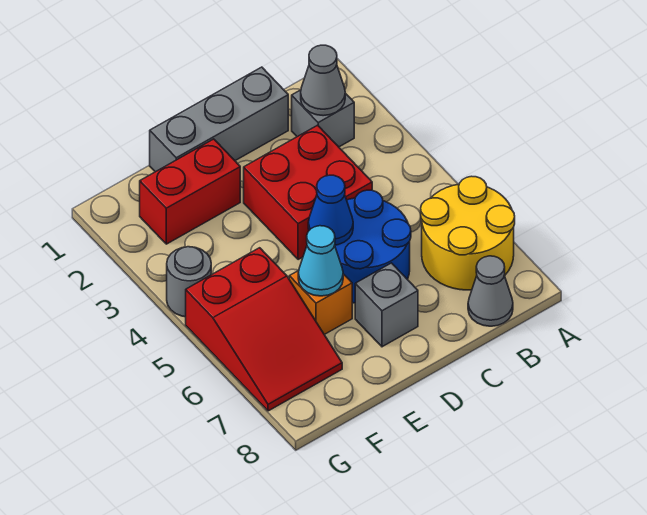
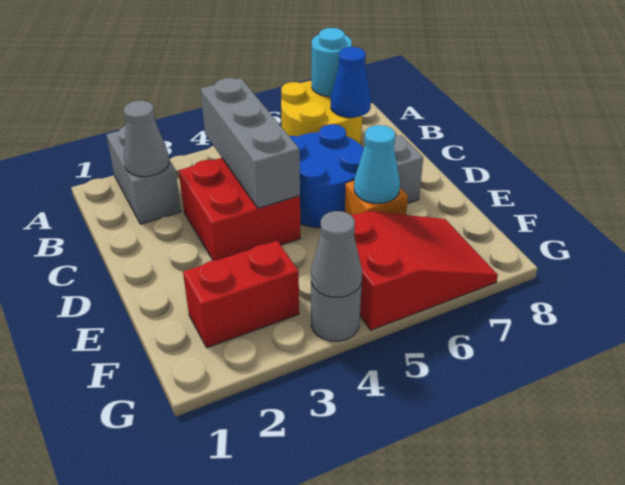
none -> cyan round brick A7 level 2
grey brick B2 level 1 -> grey brick A2:B2 level 1
grey cone B8 level 1 -> grey cone G4 level 2
grey brick C1:E1 level 1 -> grey brick B4:D4 level 2
blue cone D5 level 2 -> blue cone B7 level 2
red brick E2:F2 level 1 -> red brick F2:F3 level 1

